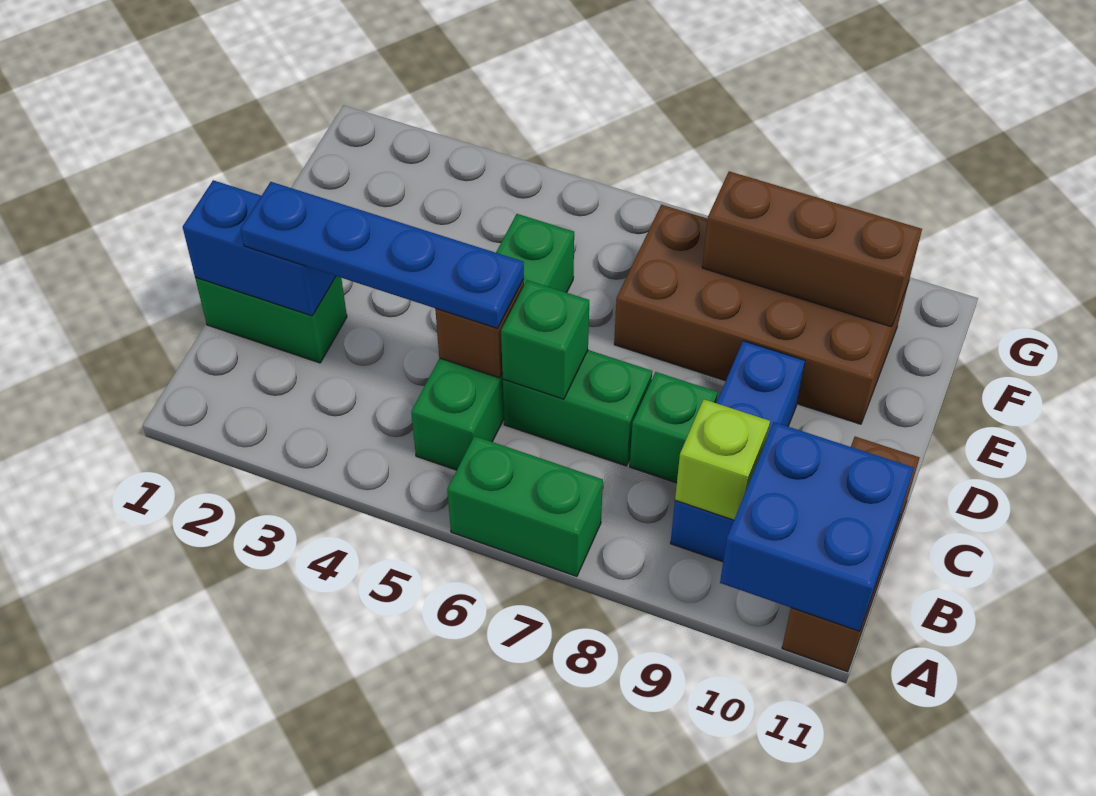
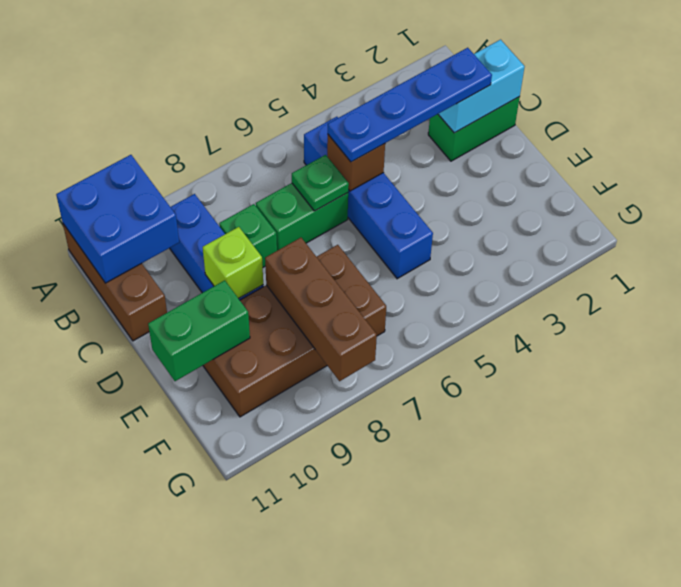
green brick A6:A7 level 1 -> green brick E10:E11 level 2
green brick B5:E5 level 1 -> blue brick B5:E5 level 1
lime brick B9 level 2 -> lime brick D9 level 2
blue brick C1:C2 level 2 -> cyan brick C1:C2 level 2
green brick C6 level 2 -> green plate C6 level 2
brown brick F8:F10 level 2 -> brown brick E8:G8 level 2

